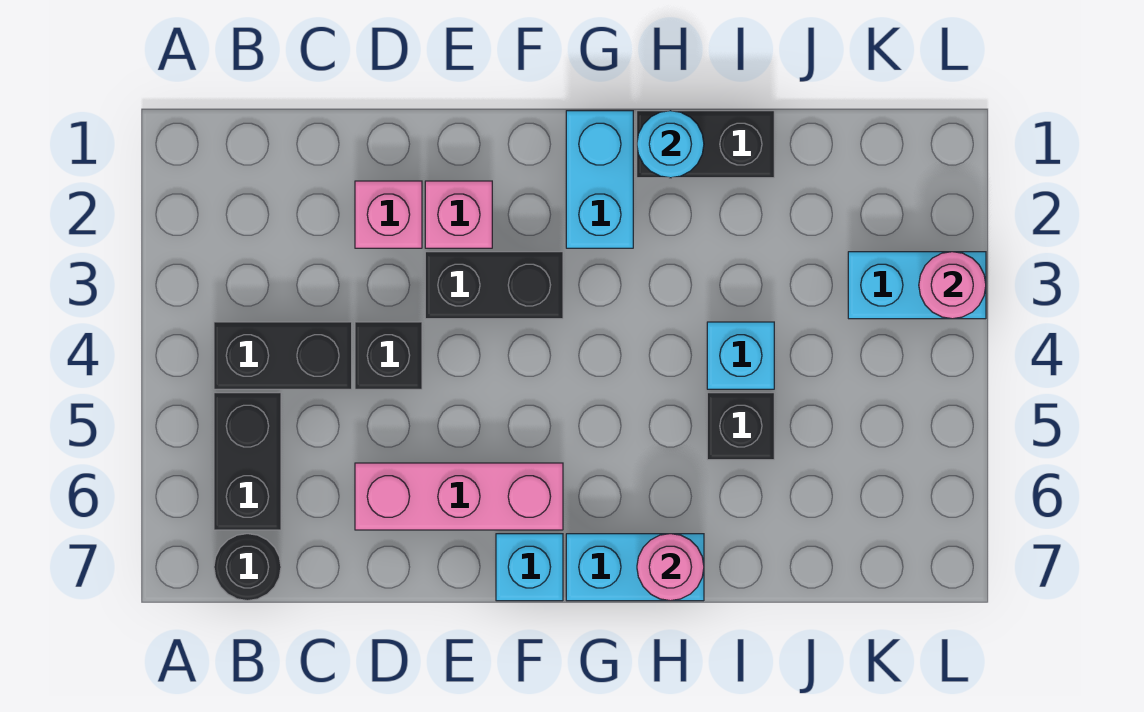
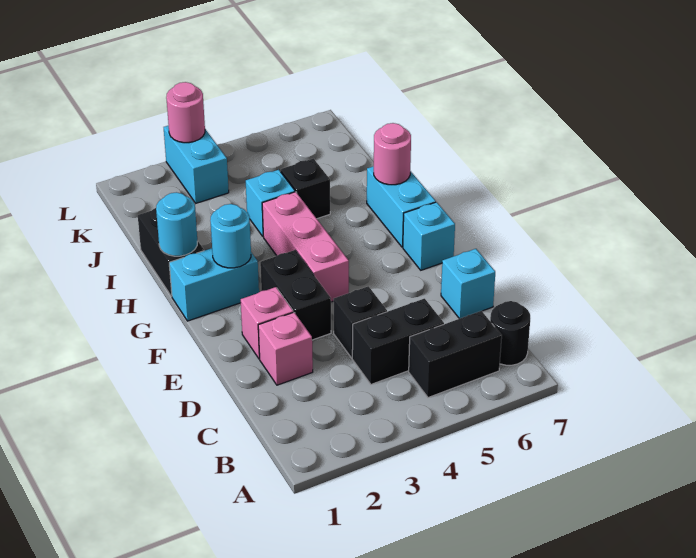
black brick B4:C4 level 1 -> black brick C4:C5 level 1
pink brick D6:F6 level 1 -> pink brick F4:H4 level 1
none -> cyan brick D7 level 1
none -> cyan round brick G2 level 2

